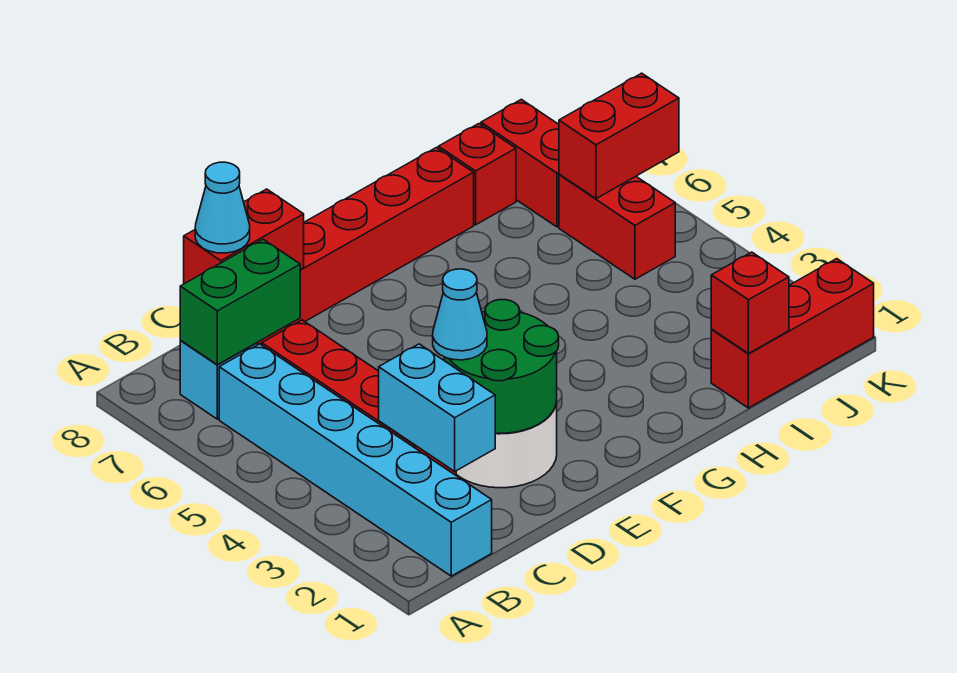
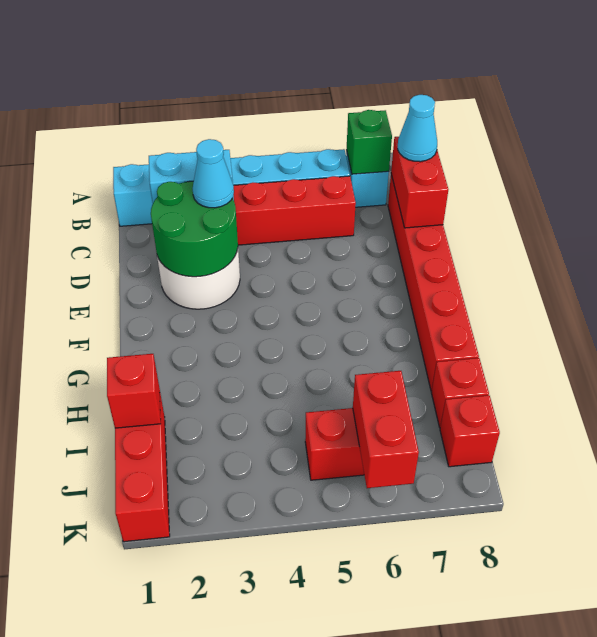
green brick B7:C7 level 2 -> green brick B7 level 2
red brick J7:J8 level 1 -> red brick J8 level 1

